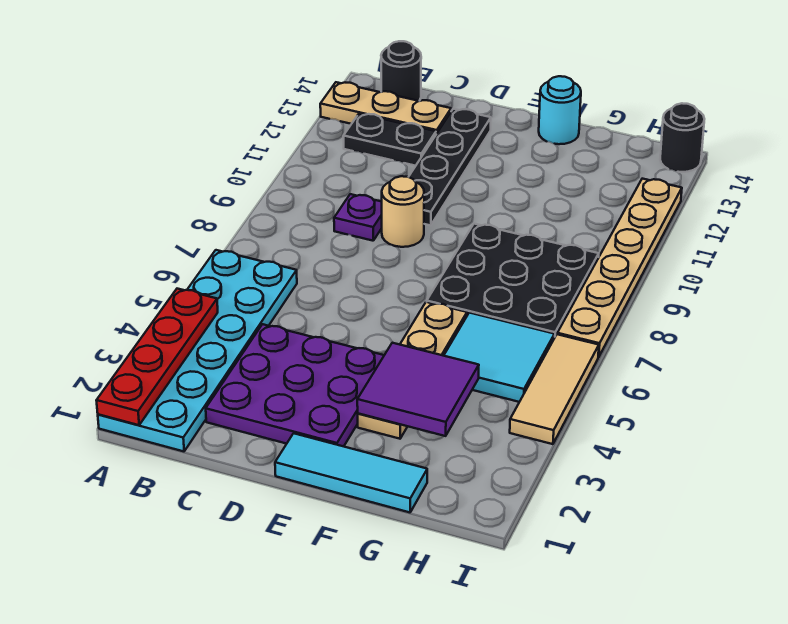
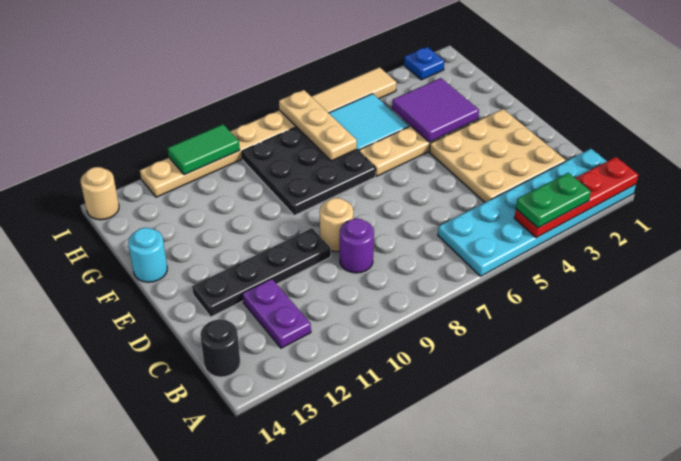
none -> green plate A3:A4 level 3
tan plate A13:C13 level 1 -> tan plate G7:I7 level 2
black plate B12:C12 level 1 -> purple plate B12:C12 level 1
purple plate C2:E4 level 1 -> tan plate C2:E4 level 1
purple plate C9 level 1 -> purple round brick C9 level 1
cyan tile E1:G1 level 1 -> none
none -> blue plate I2 level 1
none -> green tile I10:I11 level 2
black round brick I14 level 1 -> tan round brick I14 level 1

